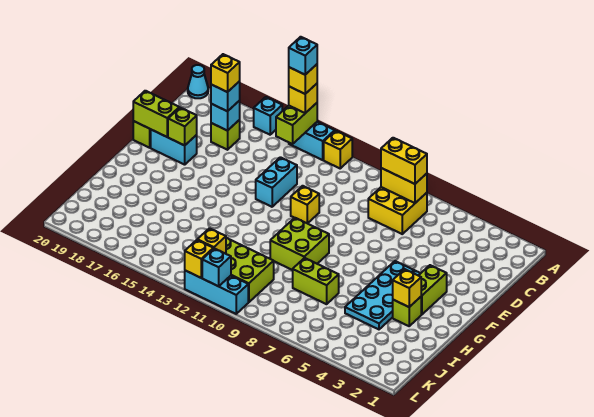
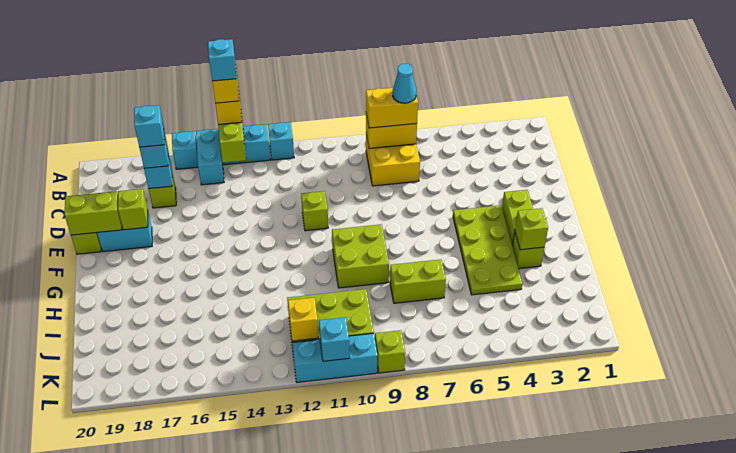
yellow brick A12 level 1 -> cyan brick A12 level 1
cyan cone A20 level 1 -> cyan cone B7 level 4
yellow brick C17 level 4 -> cyan brick C17 level 4
cyan brick D13:E13 level 1 -> cyan brick A15:B15 level 1
yellow brick E11 level 1 -> lime brick E11 level 1
cyan plate F4:I5 level 1 -> lime plate F4:I5 level 1
yellow brick H3 level 2 -> lime brick H3 level 2
none -> lime brick L9 level 1
yellow brick L12 level 2 -> none

